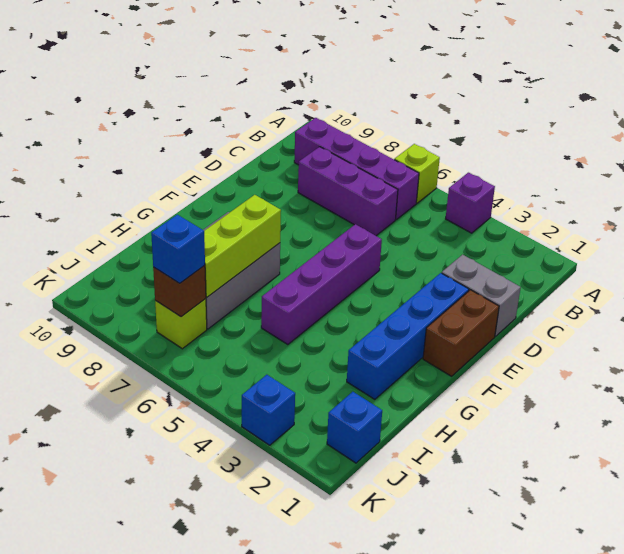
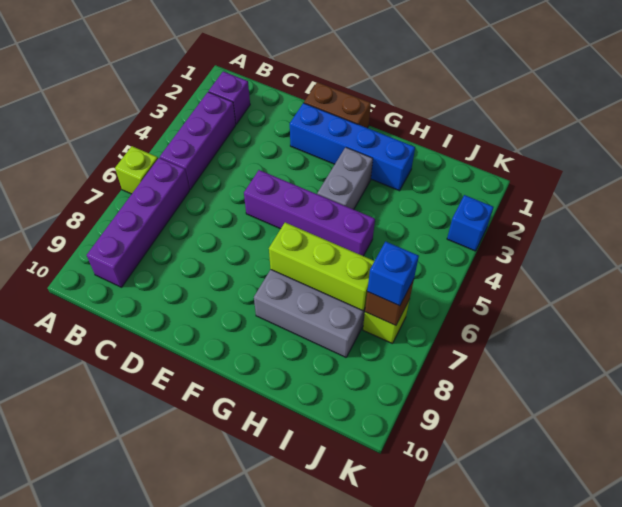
purple brick A4 level 1 -> purple brick B2 level 1
purple brick C6:C8 level 1 -> purple brick B3:B5 level 1
grey brick D1:D2 level 1 -> grey brick G3:G4 level 1
blue brick J1 level 1 -> none

